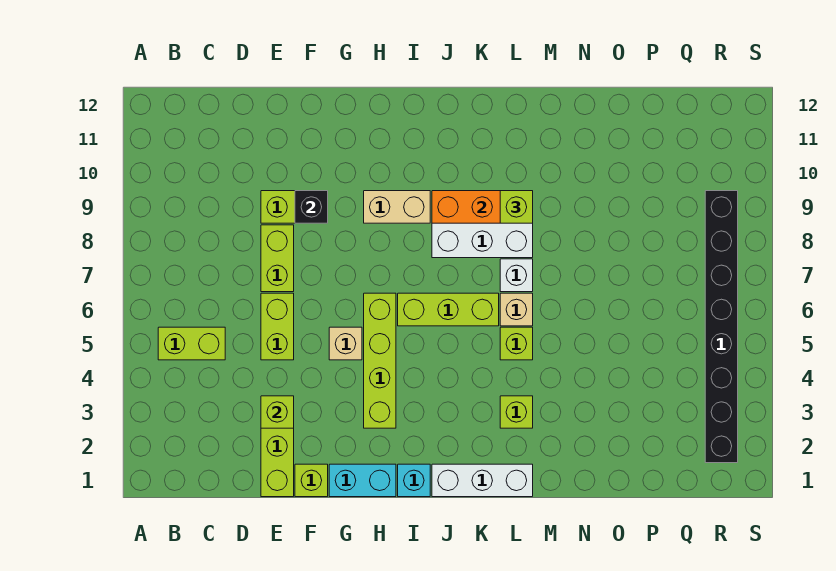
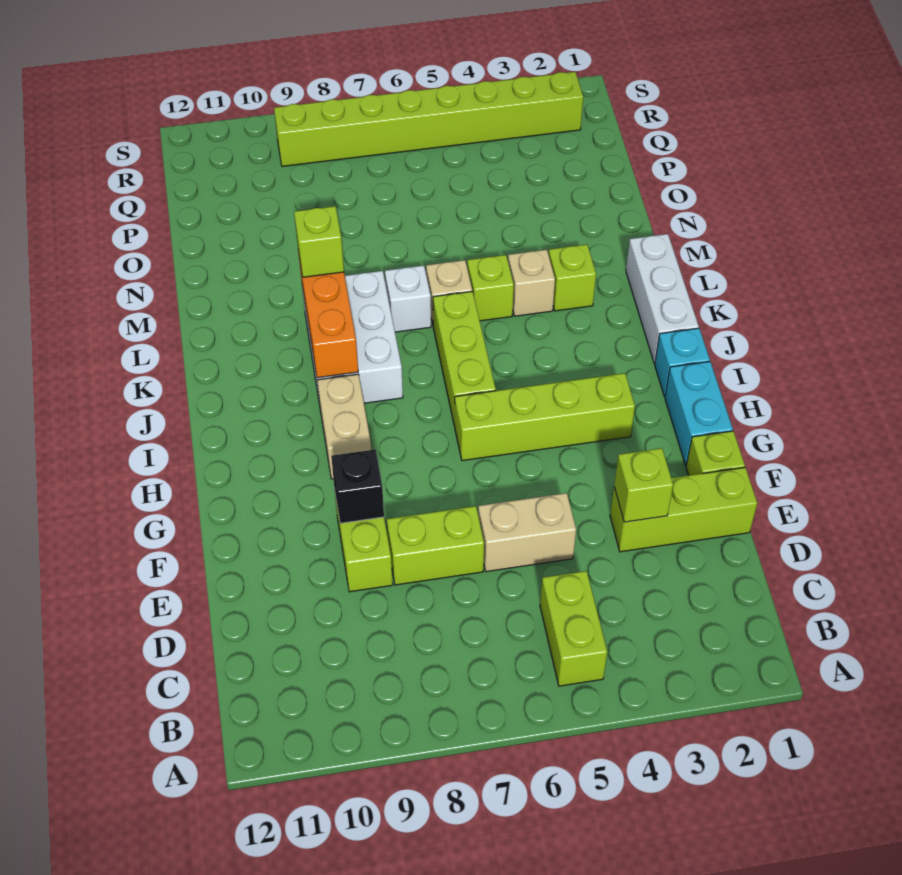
lime brick E5:E6 level 1 -> tan brick E5:E6 level 1
tan brick G5 level 1 -> tan brick L4 level 1
black brick R2:R9 level 1 -> lime brick R2:R9 level 1

